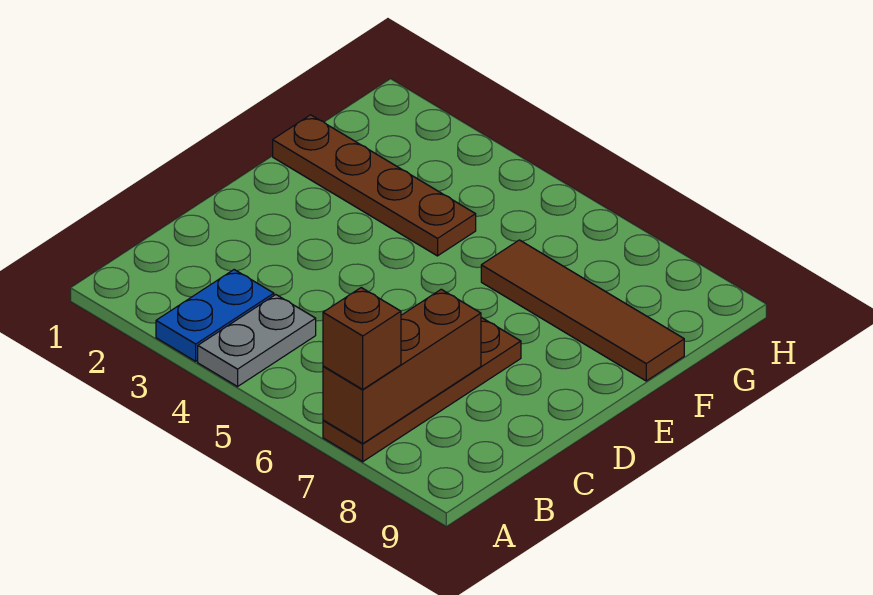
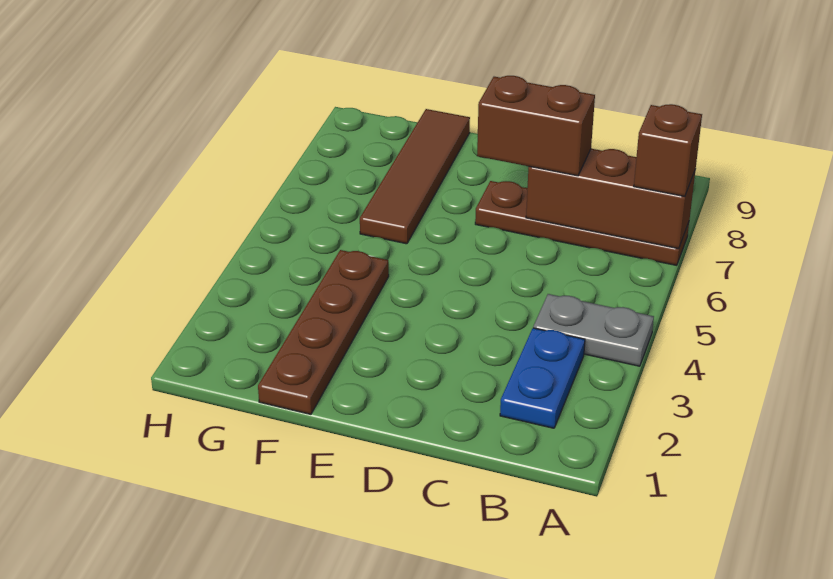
blue plate A3:B3 level 1 -> blue plate B2:B3 level 1
none -> brown brick C7:D7 level 3

